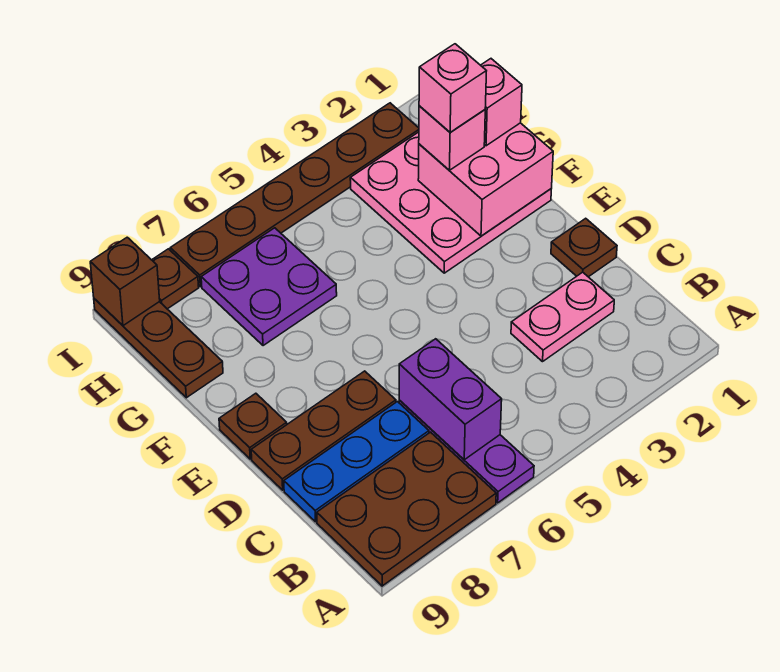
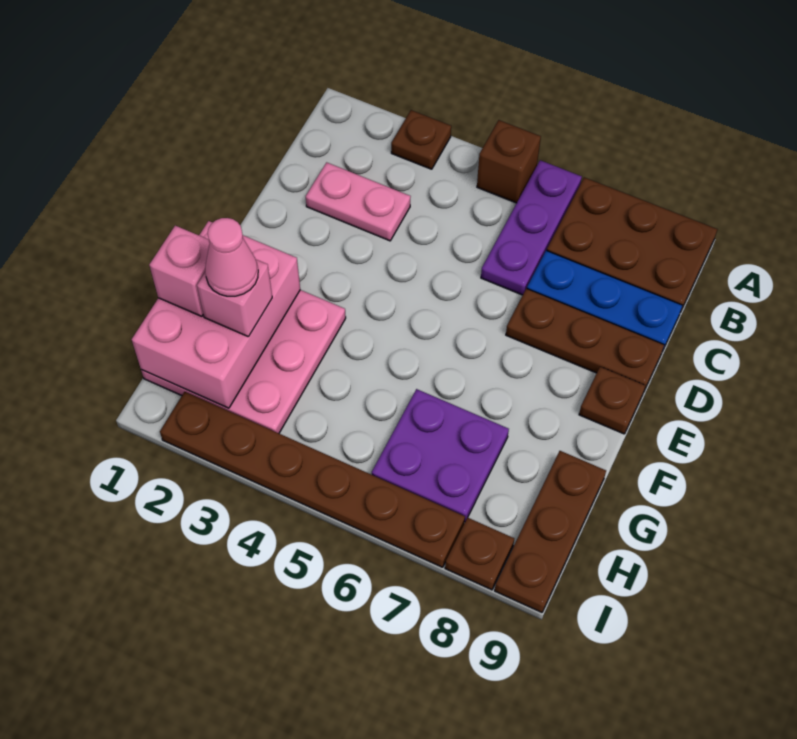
purple brick B6:C6 level 2 -> none
brown plate D1 level 1 -> brown plate A3 level 1
pink brick F1:G2 level 2 -> pink brick F1:H2 level 2
pink brick G2 level 4 -> pink cone G2 level 4
brown brick I9 level 2 -> brown brick A5 level 1

